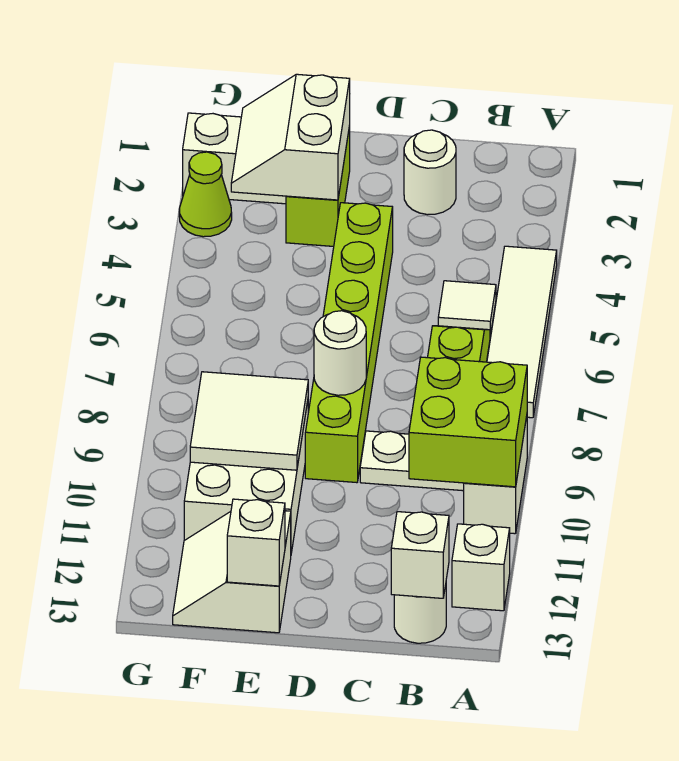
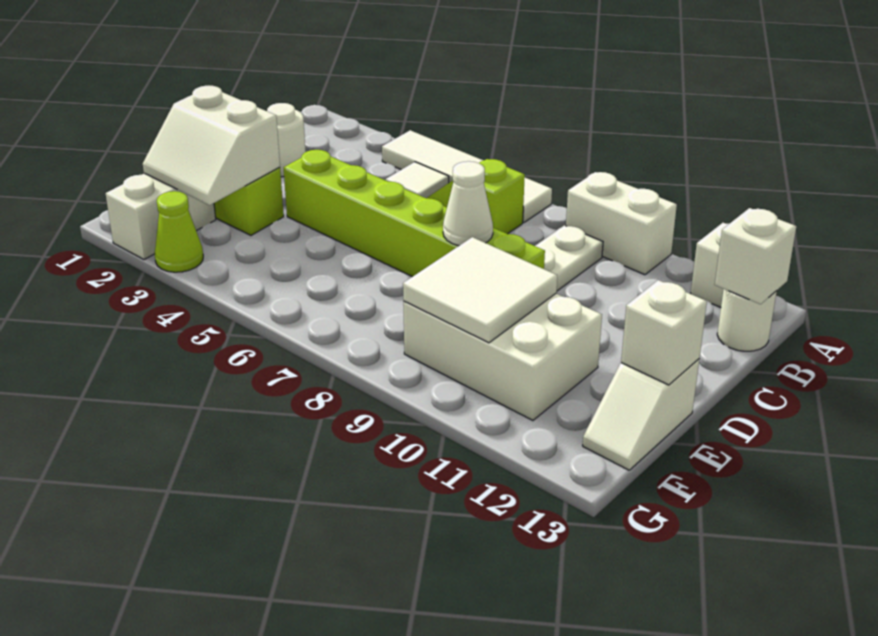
lime brick A9:B10 level 2 -> none
white round brick D8 level 2 -> white cone D8 level 2
white slope E12:F13 level 1 top E -> white slope E13:F13 level 1 top E

